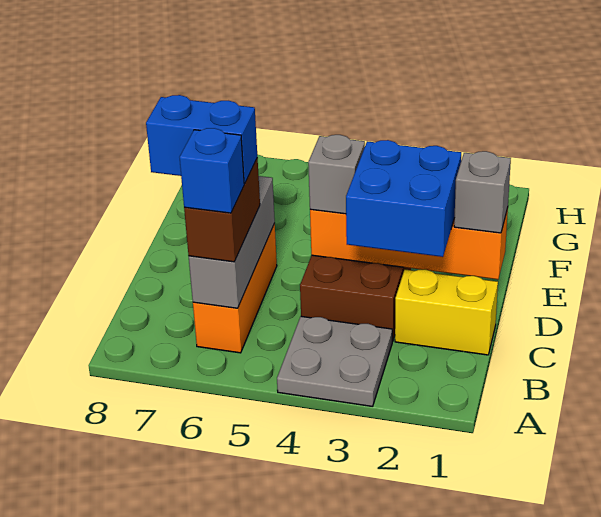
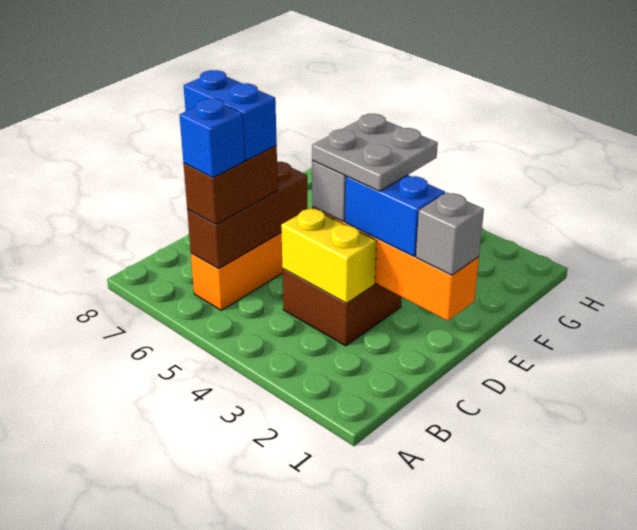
grey plate A3:B4 level 1 -> grey plate D3:E4 level 4
grey brick B6:D6 level 2 -> brown brick B6:D6 level 2
yellow brick C1:C2 level 1 -> yellow brick C3:C4 level 2
blue brick C2:D3 level 3 -> blue brick D2:D3 level 3

